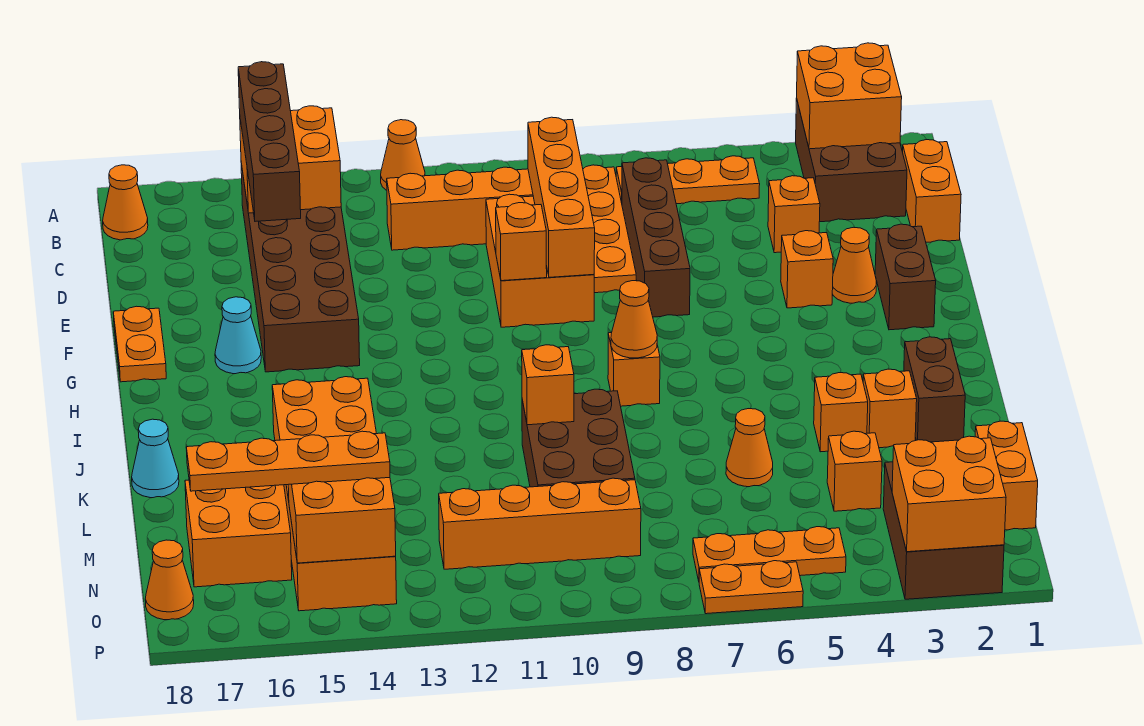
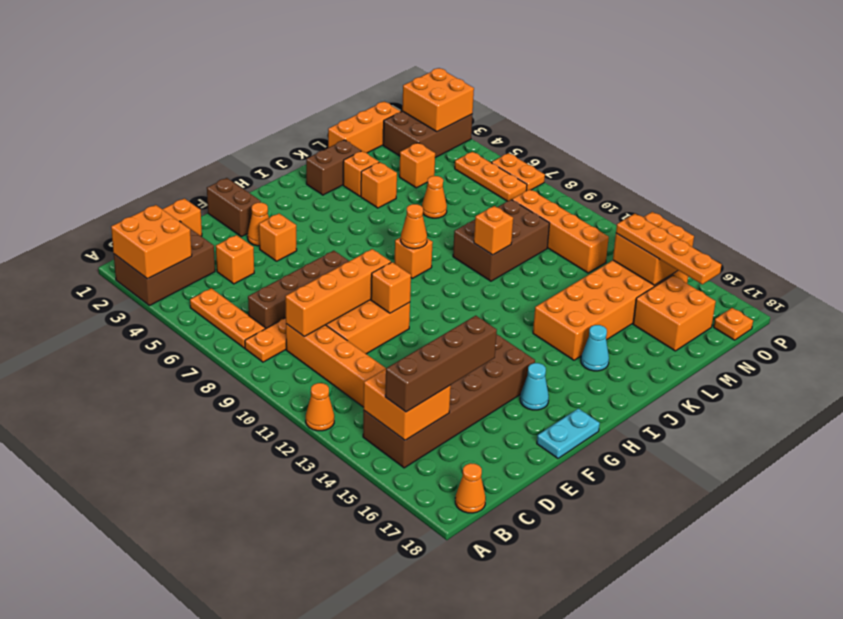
brown brick F2:G2 level 1 -> brown brick F1:F2 level 1
orange plate F18:G18 level 1 -> cyan plate F18:G18 level 1
cyan cone K18 level 1 -> cyan cone J16 level 1
orange brick M1:N1 level 1 -> orange brick L1:N1 level 1
orange cone O18 level 1 -> orange plate O18 level 1

